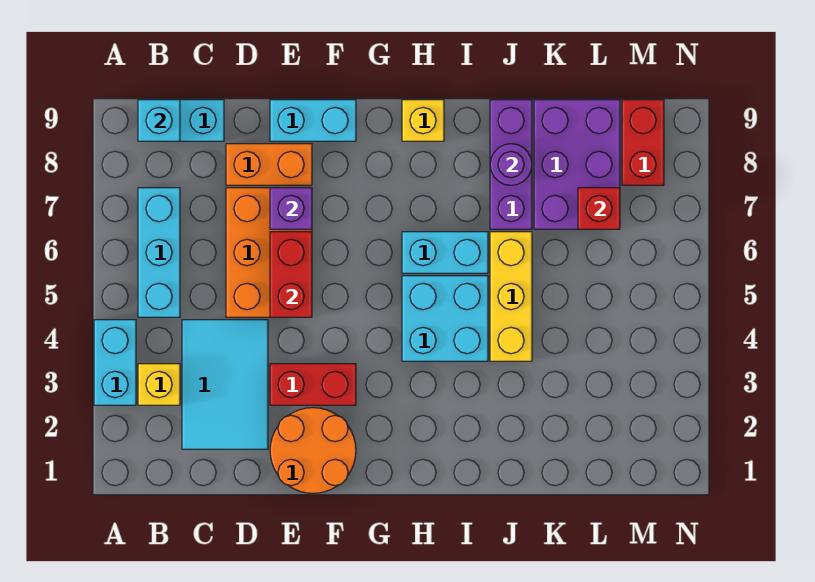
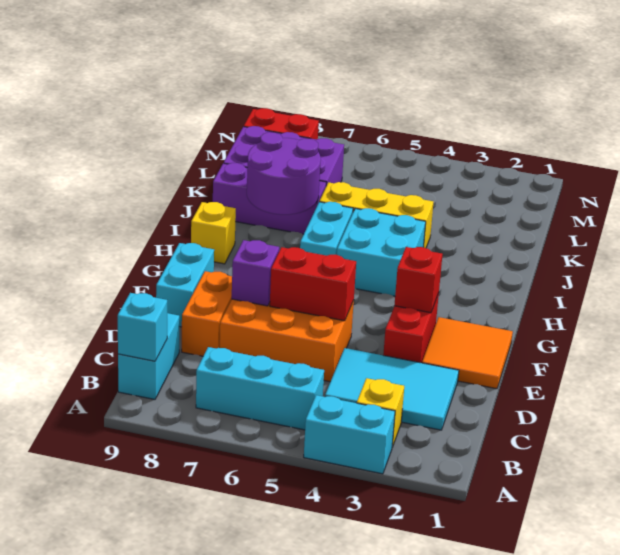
orange round brick E1:F2 level 1 -> orange tile E1:F2 level 1
purple round brick J8 level 2 -> purple round brick I7:J8 level 2
red brick L7 level 2 -> red brick F3 level 2

